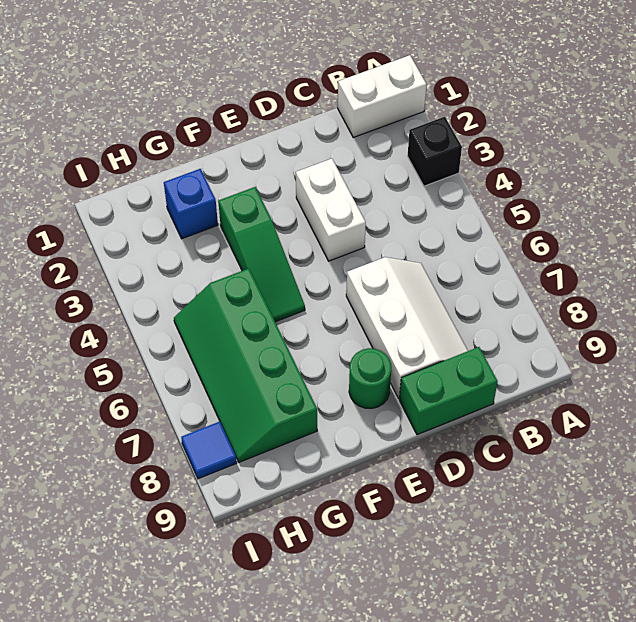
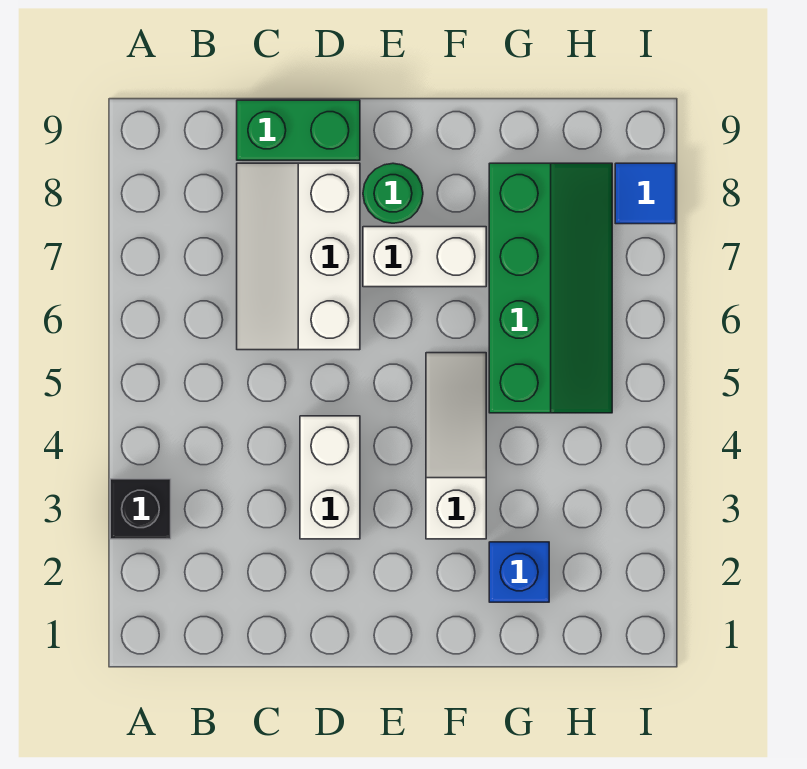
white brick A1:B1 level 1 -> white brick E7:F7 level 1
green slope F3:F5 level 1 top 3 -> white slope F3:F5 level 1 top 3

